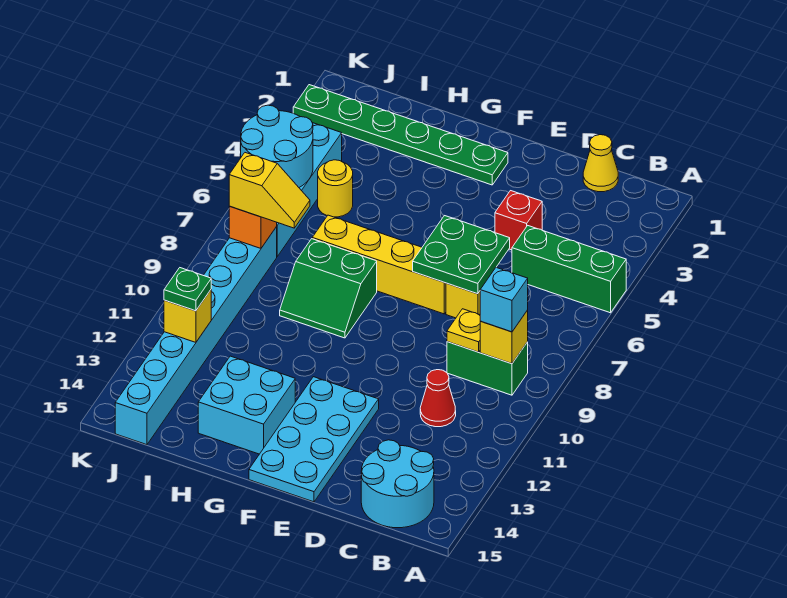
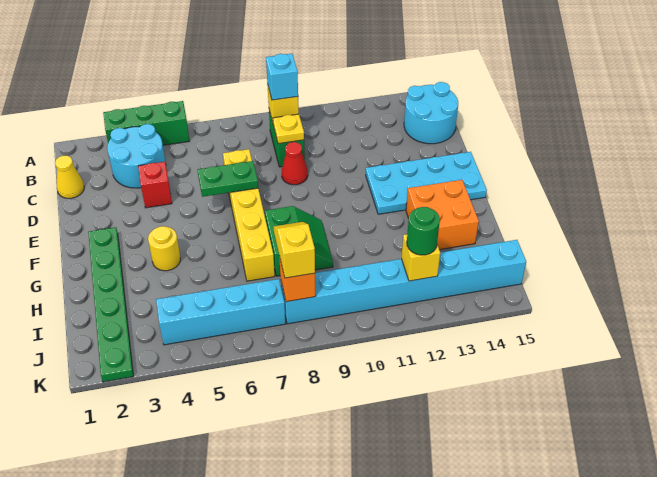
green brick A5:C5 level 1 -> green brick A3:A5 level 1
red cone C11 level 1 -> red cone D9 level 1
green plate D6:E7 level 2 -> green plate E6:E7 level 2
cyan brick G13:H14 level 1 -> orange brick G13:H14 level 1
yellow round brick I5 level 1 -> yellow round brick G4 level 1
cyan round brick J5:K6 level 2 -> cyan round brick B3:C4 level 1
green plate J12 level 3 -> green round brick J12 level 3

